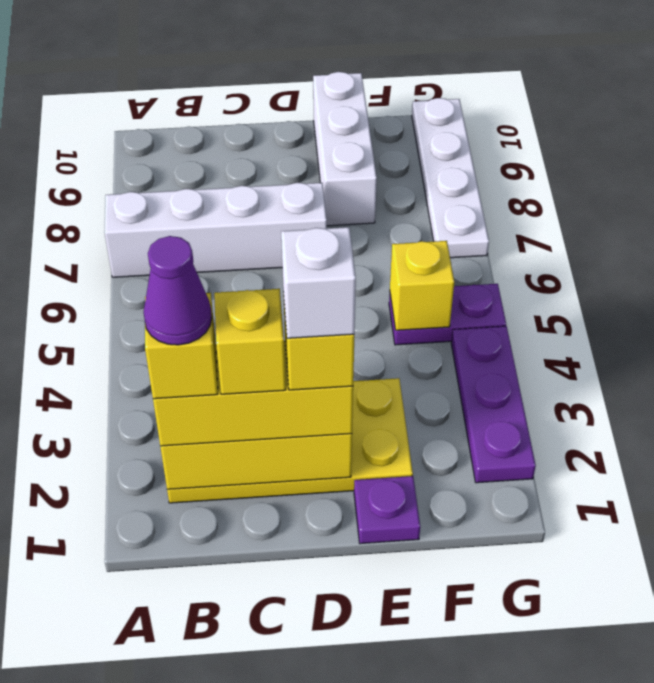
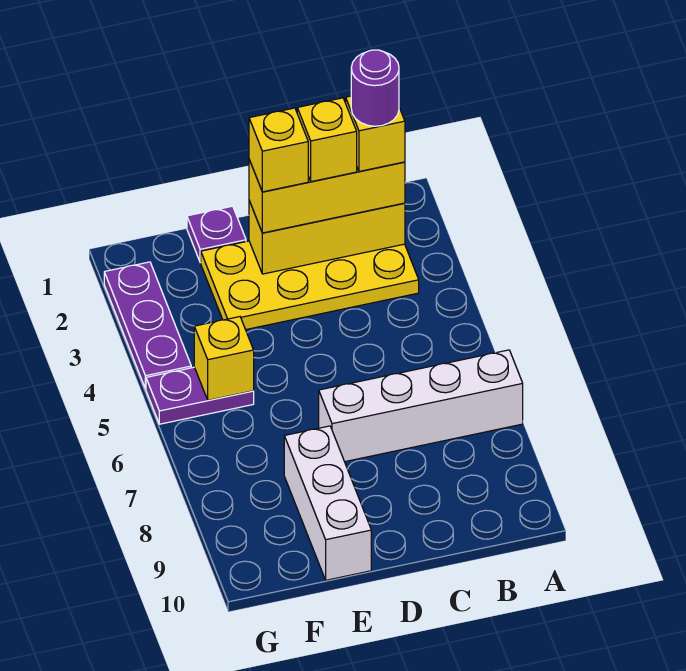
purple cone B2 level 5 -> purple round brick B2 level 5
white brick D2 level 5 -> none
white plate G7:G10 level 1 -> none

